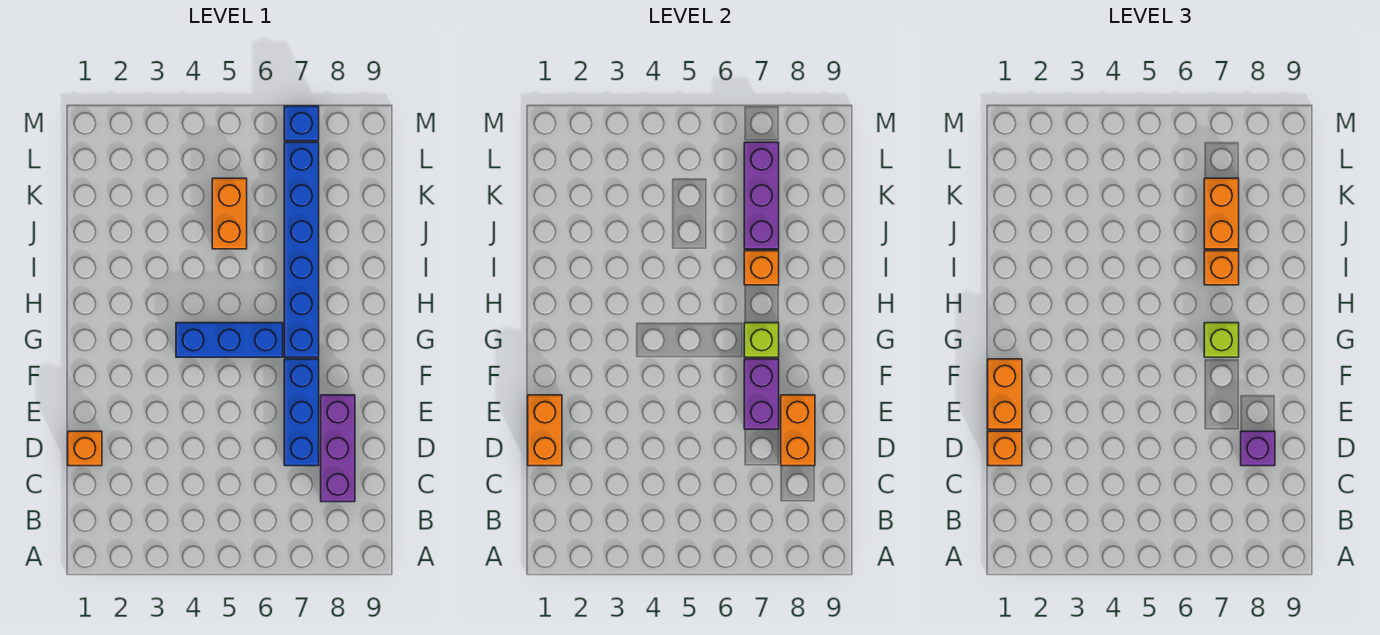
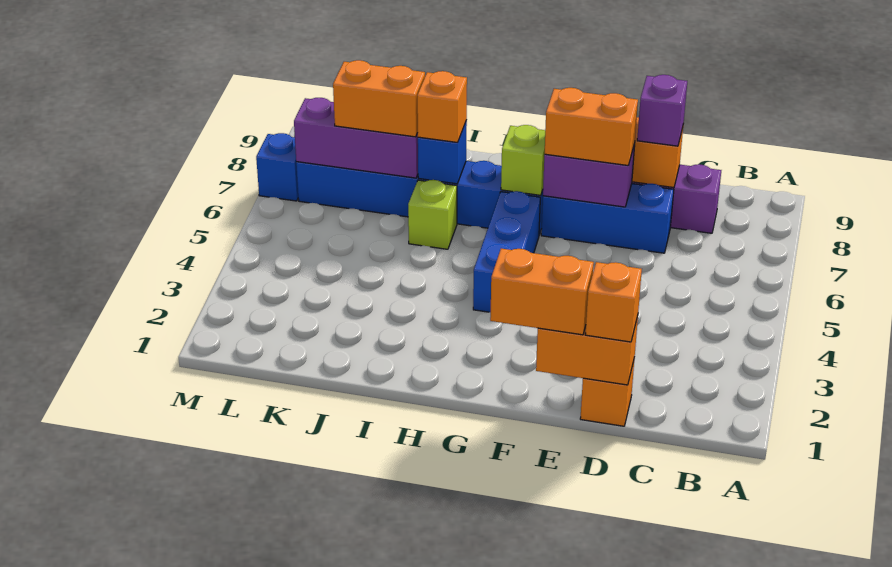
lime brick G7 level 3 -> lime brick I6 level 1
orange brick I7 level 2 -> blue brick I7 level 2
orange brick J5:K5 level 1 -> orange brick E7:F7 level 3

